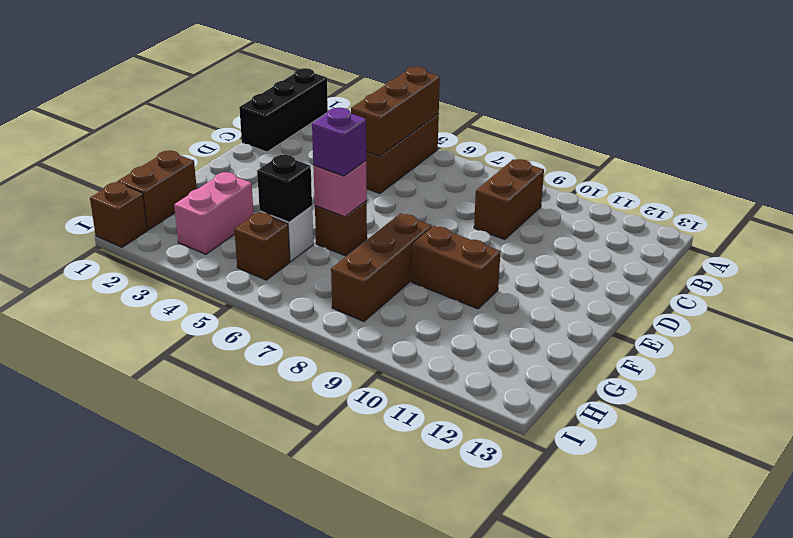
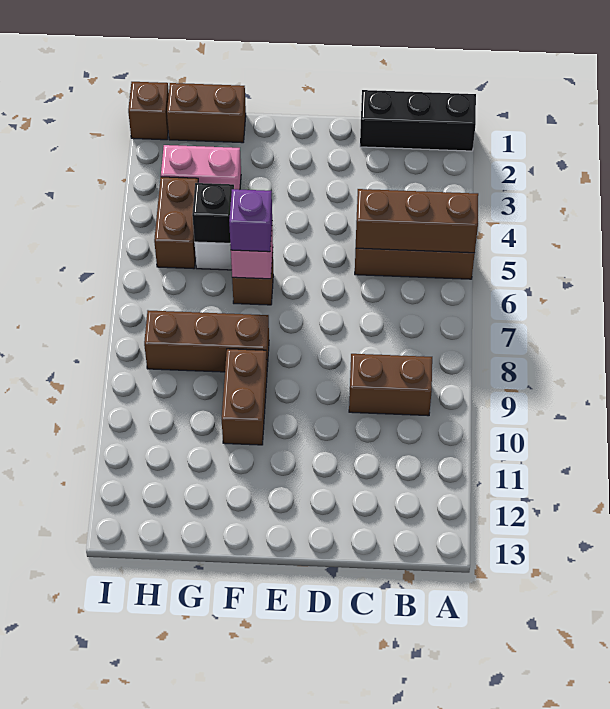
brown brick H5 level 1 -> brown brick H4:H5 level 1

